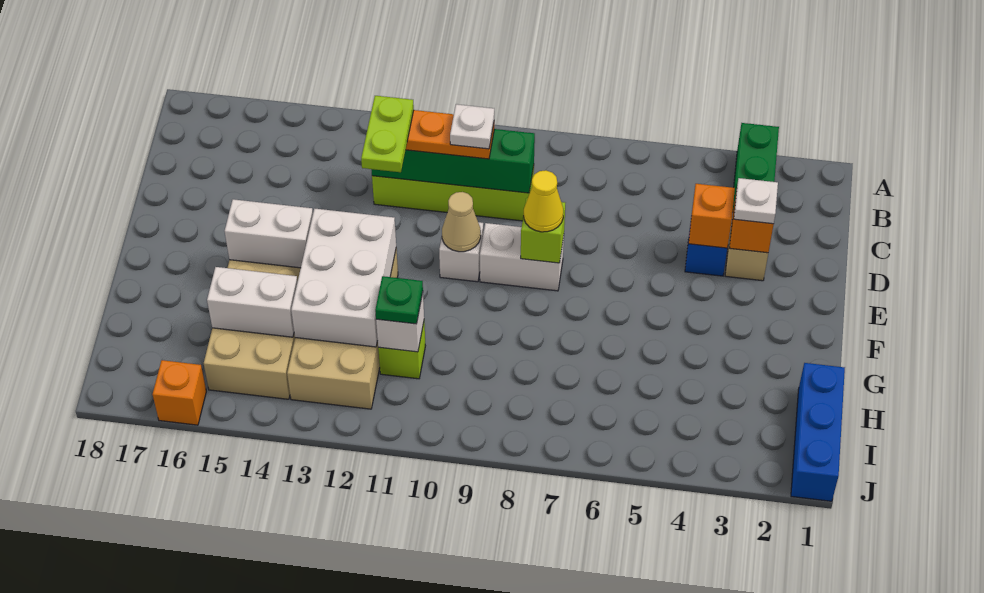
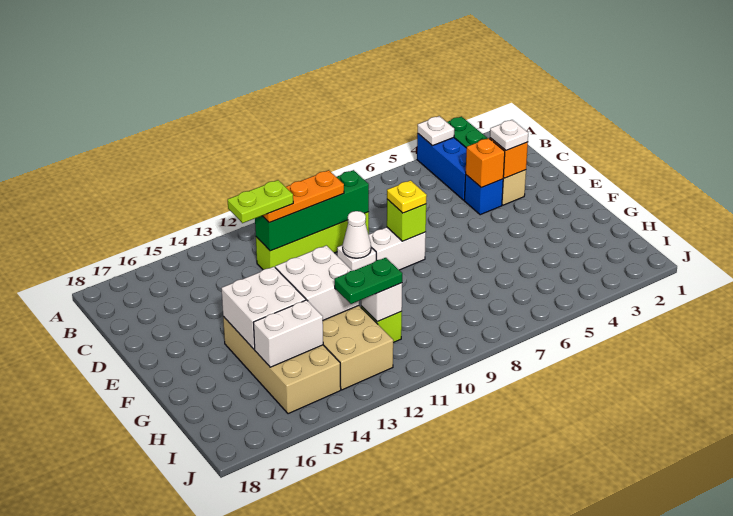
white plate C10 level 4 -> white plate A4 level 2
lime plate C12:D12 level 4 -> lime plate C12:C13 level 4
yellow cone E8 level 3 -> yellow plate E8 level 3
tan cone E10 level 2 -> white cone E10 level 2
white brick F12:H13 level 2 -> white brick F12:G13 level 2
white brick F14:F15 level 2 -> white brick F14:G15 level 2
blue brick H1:J1 level 1 -> blue brick A4:C4 level 1
green plate H11 level 3 -> green plate H11:H12 level 3
orange brick J16 level 1 -> none

